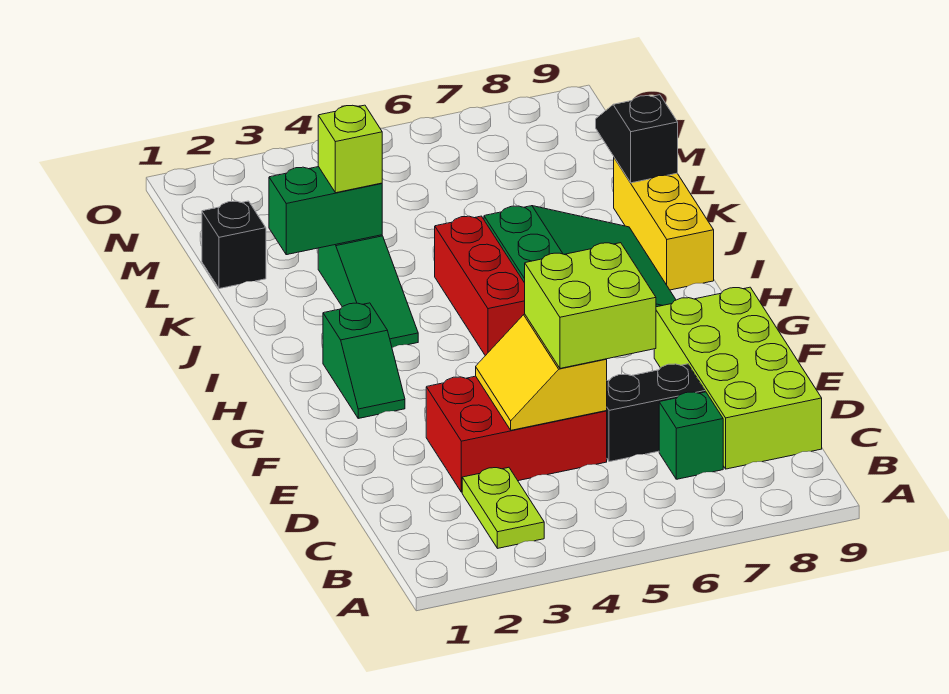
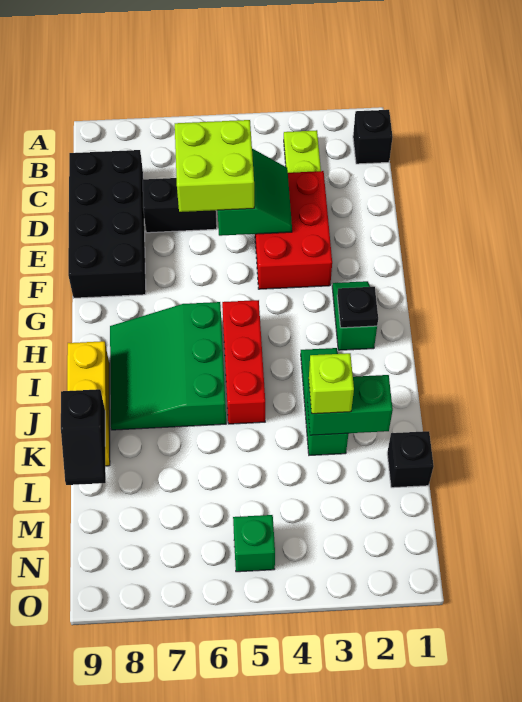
none -> black brick B1 level 1
green brick C7 level 1 -> green brick N5 level 1
lime brick C8:F9 level 1 -> black brick C8:F9 level 1
red brick D3:E5 level 1 -> red brick D3:F4 level 1
yellow slope D4:E5 level 2 top 5 -> green slope D4:E5 level 2 top 5
none -> black plate H2 level 2

